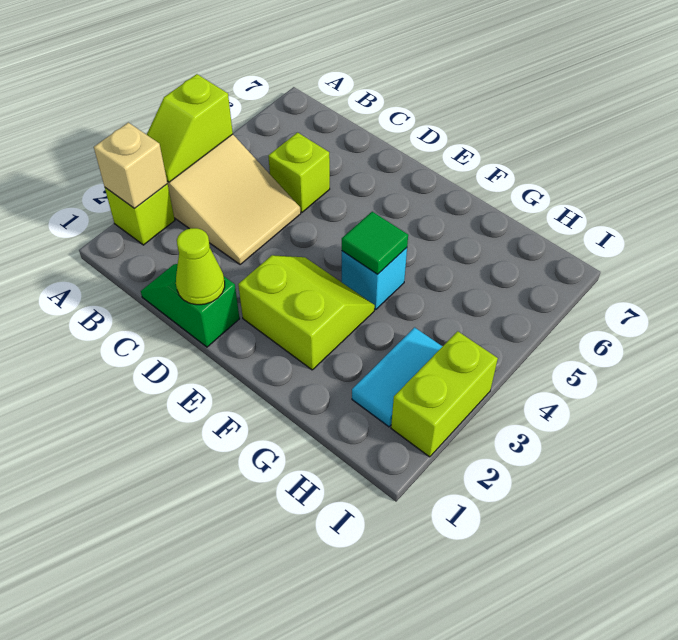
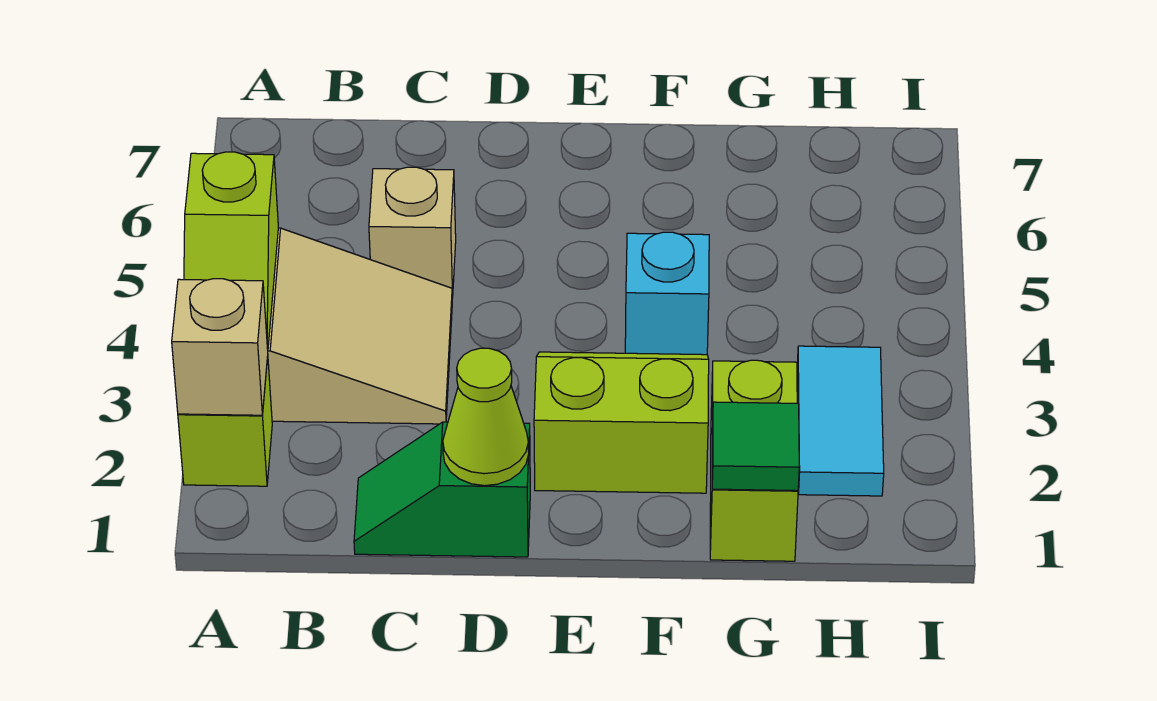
lime brick C5 level 1 -> tan brick C5 level 1
green tile F4 level 2 -> green tile G1 level 2
lime brick I2:I3 level 1 -> lime brick G1:G2 level 1

